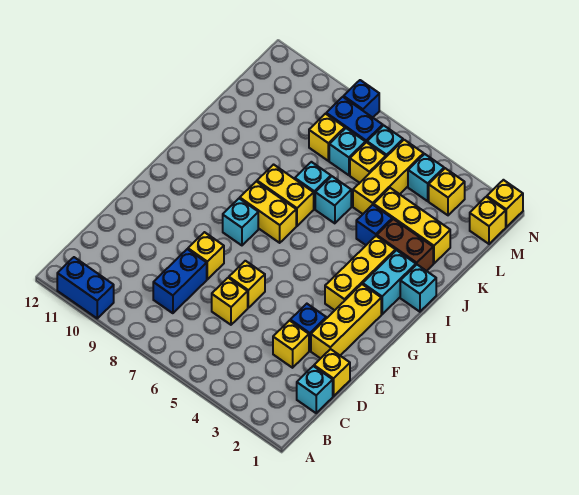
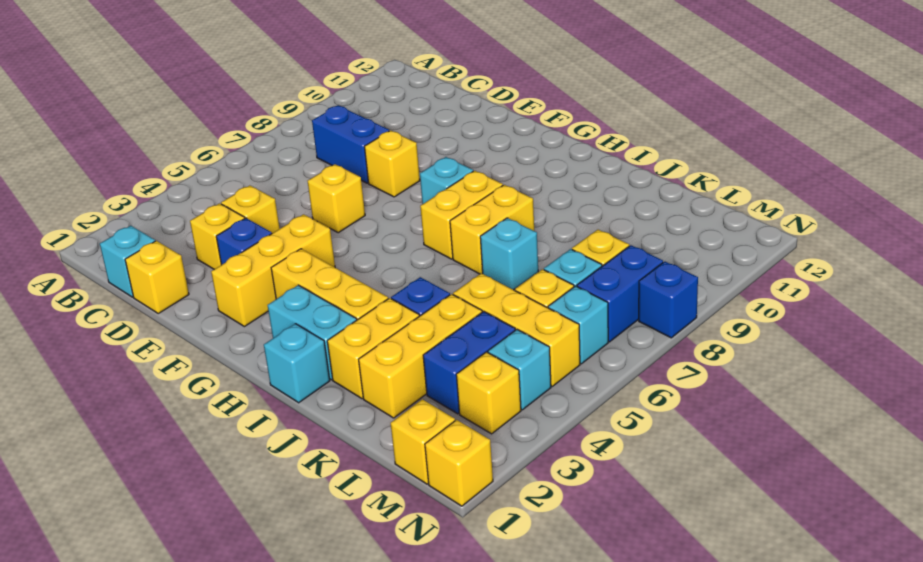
blue brick A10:A11 level 1 -> blue brick L3:L4 level 1
yellow brick D6 level 1 -> yellow brick D4 level 1
yellow brick E2:G2 level 1 -> yellow brick F2:F4 level 1
brown brick J2:J3 level 1 -> yellow brick J2:J3 level 1
cyan brick J6 level 1 -> none

